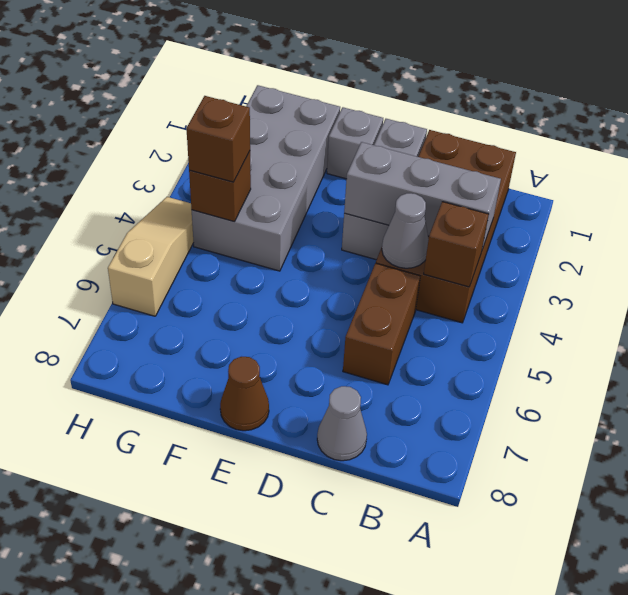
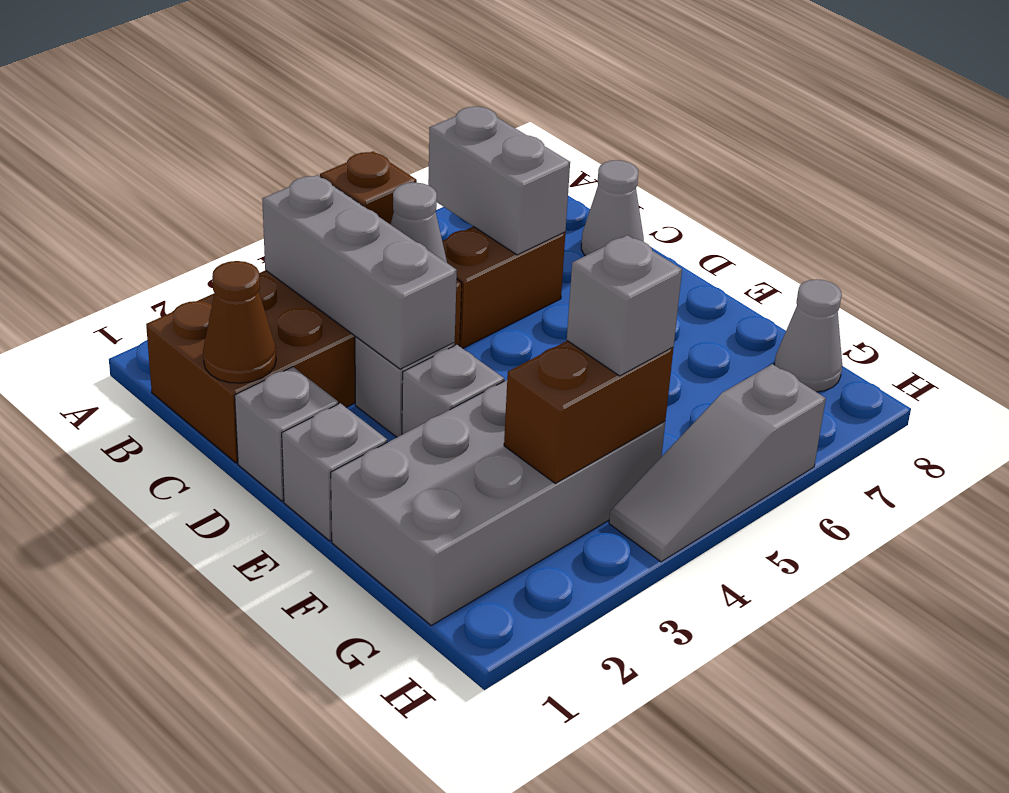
none -> grey brick B6:C6 level 2
none -> grey brick E3 level 1
brown cone E8 level 1 -> brown cone C1 level 2
brown brick G4 level 2 -> brown brick G3:G4 level 2
brown brick G4 level 3 -> grey brick G4 level 3
none -> grey cone G8 level 1
tan slope H4:H6 level 1 top 6 -> grey slope H4:H6 level 1 top 6

